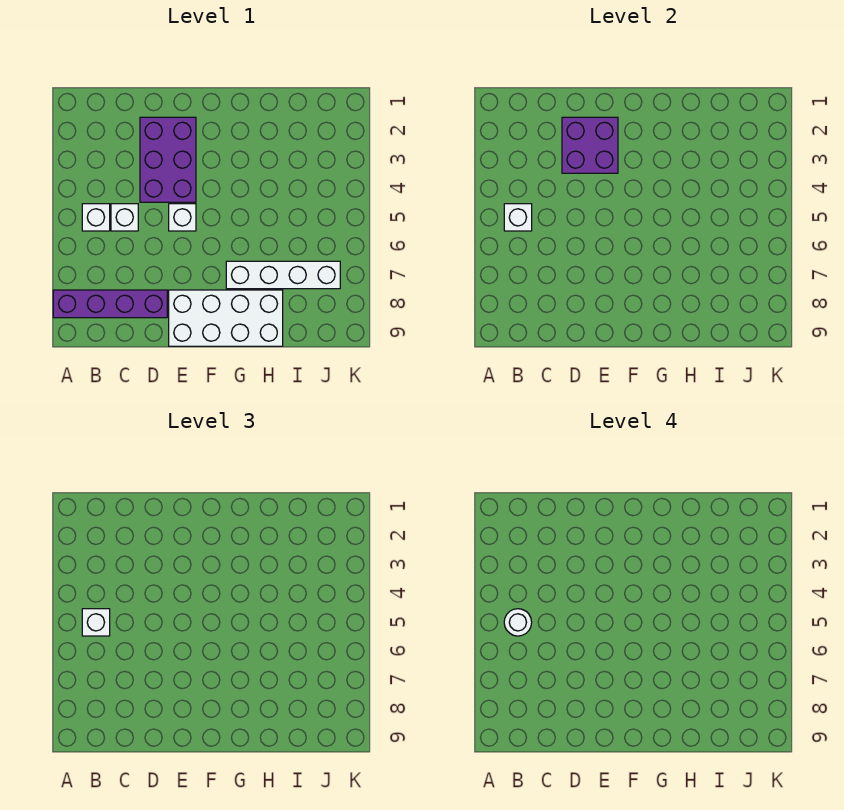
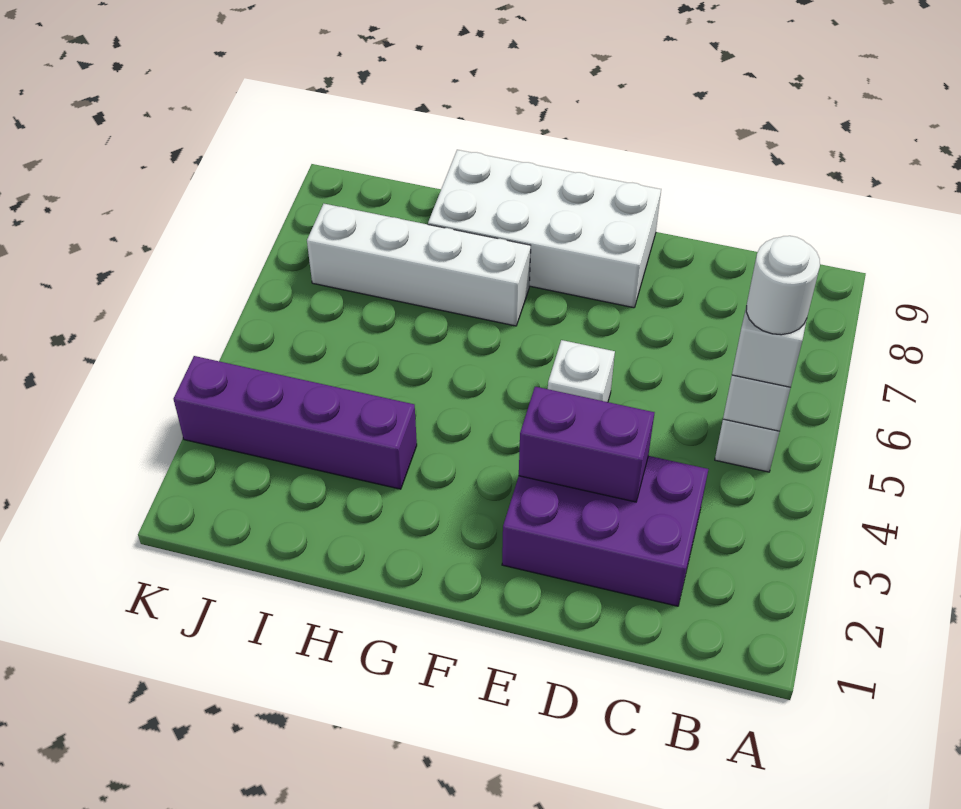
purple brick A8:D8 level 1 -> purple brick H3:K3 level 1
white brick C5 level 1 -> none
purple brick D2:E4 level 1 -> purple brick C2:E3 level 1
purple brick D2:E3 level 2 -> purple brick D3:E3 level 2

